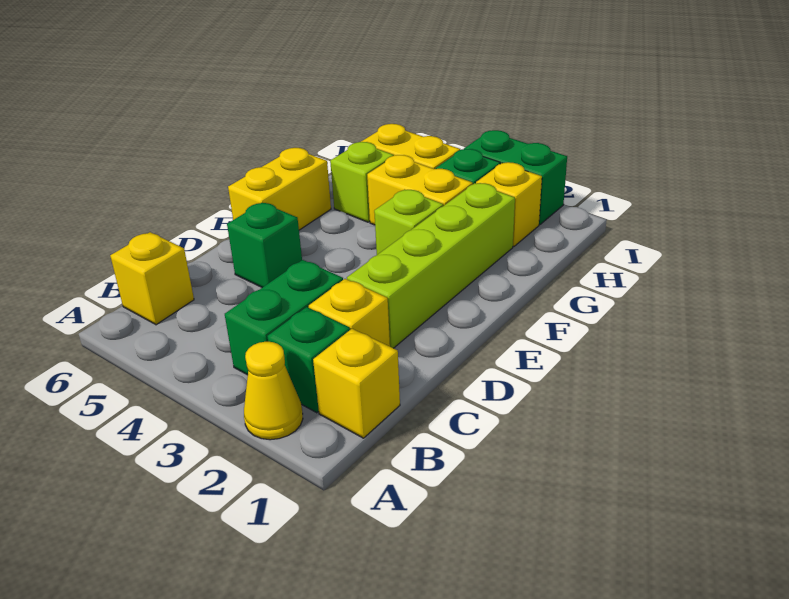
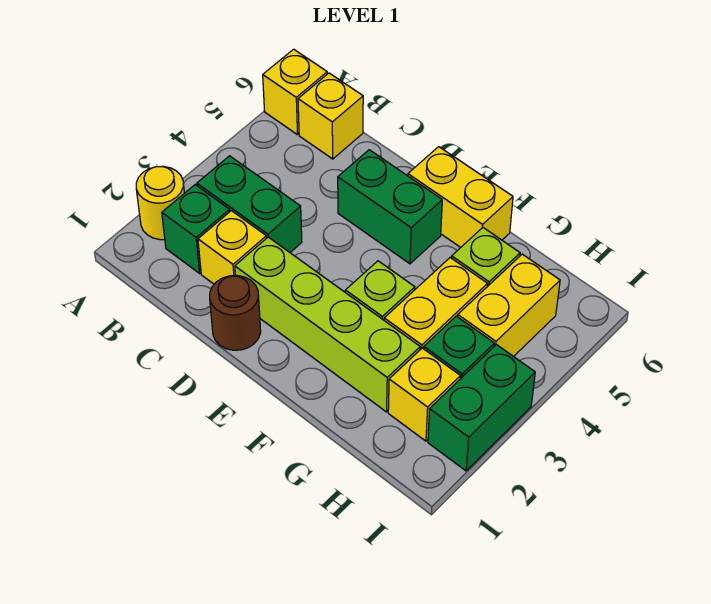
yellow cone A2 level 1 -> yellow round brick A2 level 1
yellow brick B1 level 1 -> yellow brick A6 level 1
none -> brown round brick D1 level 1
green brick D5 level 1 -> green brick D5:E5 level 1

